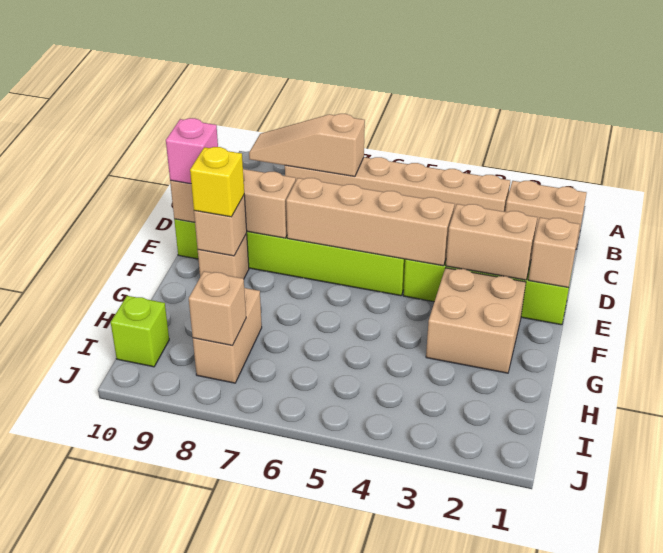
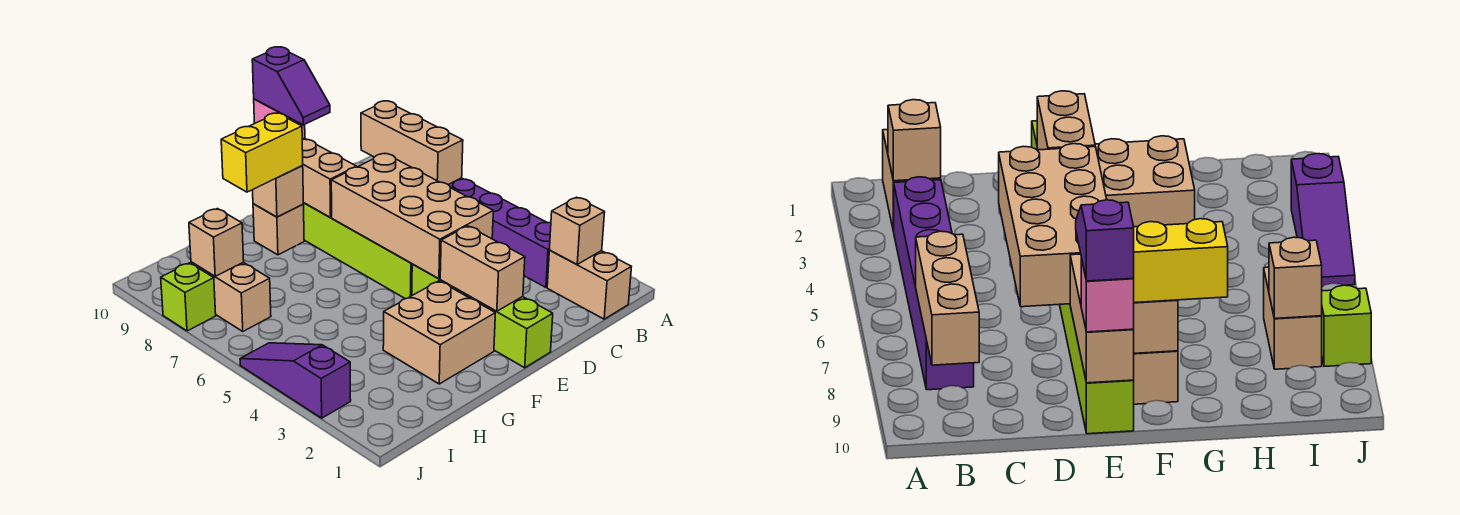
tan brick B3:B8 level 1 -> purple brick B3:B8 level 1
tan slope B7:B9 level 2 top 7 -> tan brick B7:B9 level 2
tan brick E1 level 2 -> tan brick B2 level 2
tan brick E4:E7 level 2 -> tan brick D4:E7 level 2
none -> purple slope E9:E10 level 4 top 10
yellow brick F9 level 3 -> yellow brick F9:G9 level 3
tan brick H8:I8 level 1 -> tan brick I7:I8 level 1
lime brick I10 level 1 -> lime brick J8 level 1
none -> purple slope J3:J5 level 1 top 3

